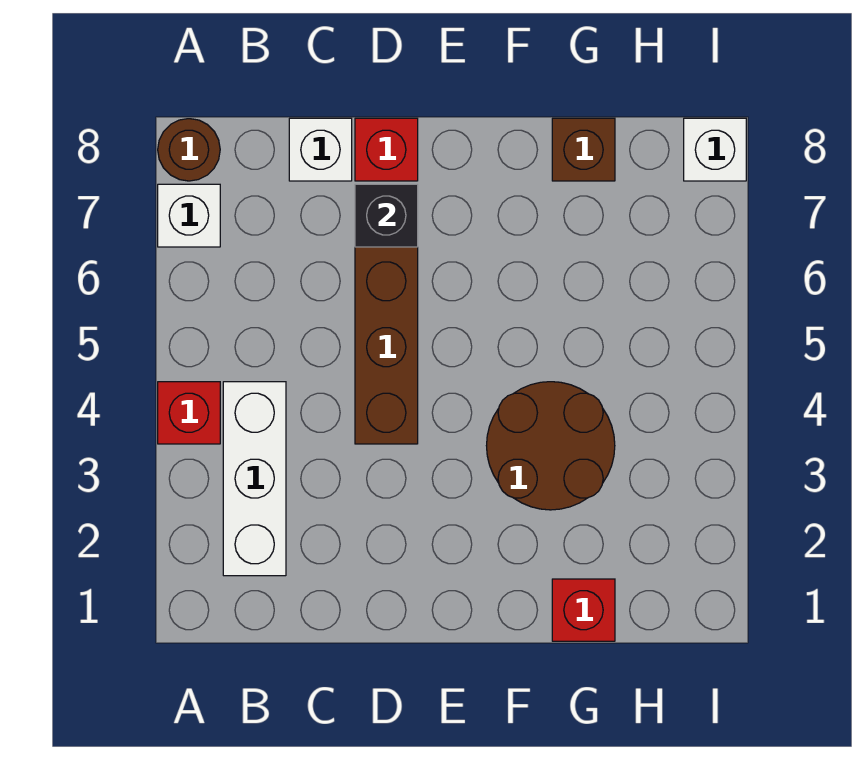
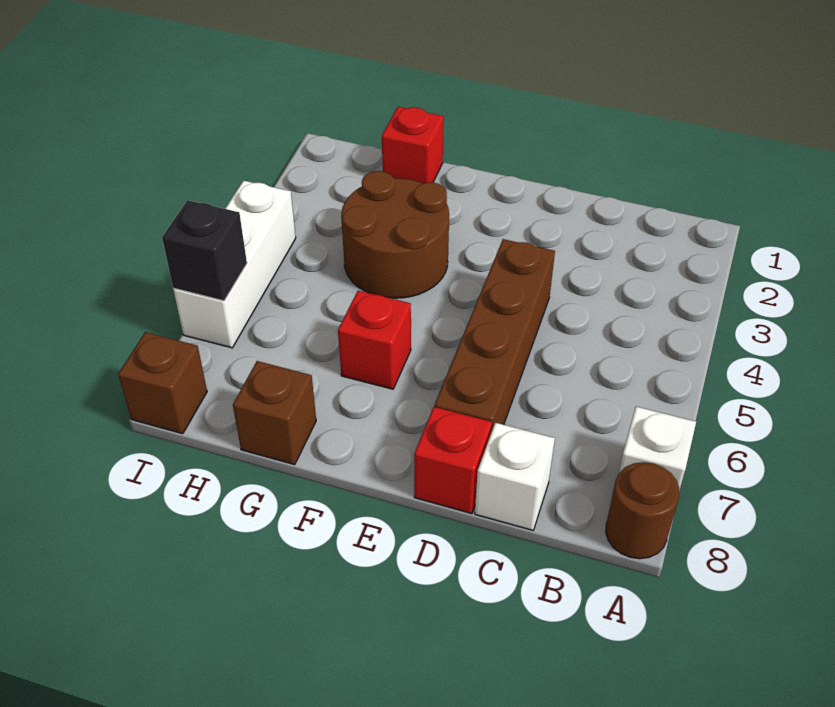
red brick A4 level 1 -> red brick F6 level 1
white brick B2:B4 level 1 -> white brick I4:I6 level 1
black brick D7 level 2 -> black brick I6 level 2
white brick I8 level 1 -> brown brick I8 level 1

